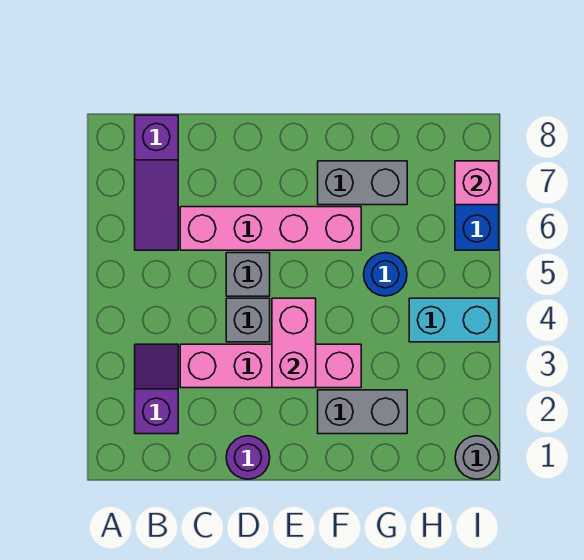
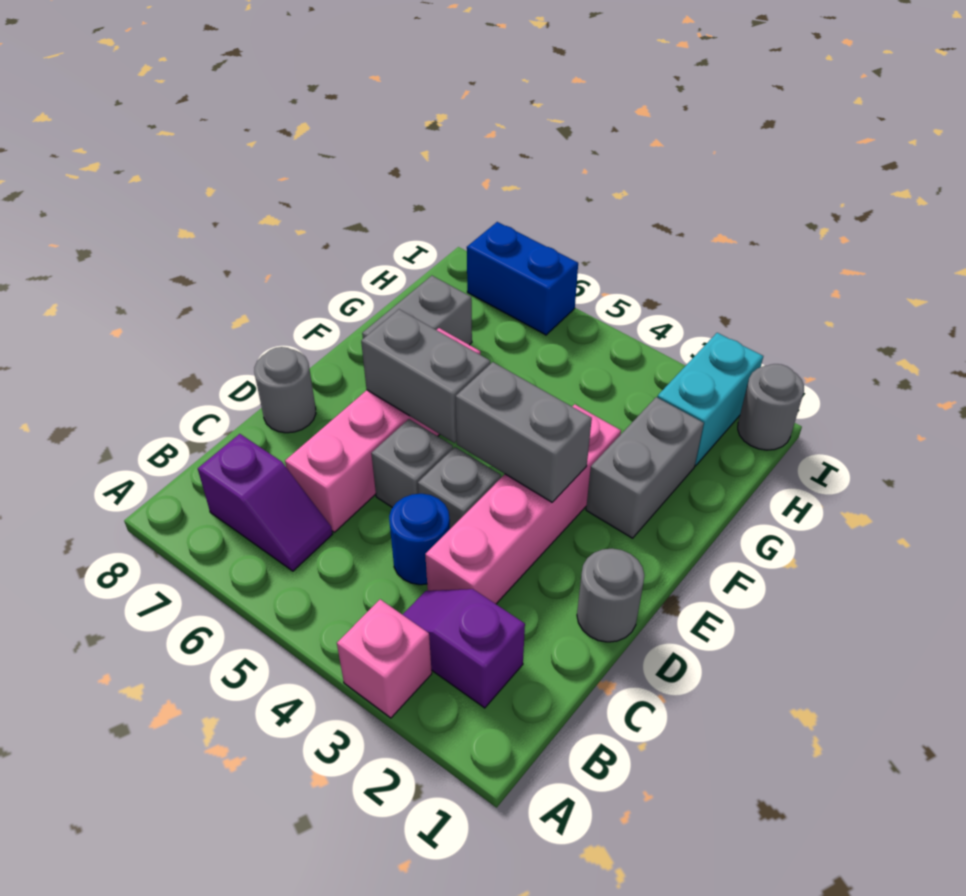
purple slope B6:B8 level 1 top 8 -> purple slope B6:B7 level 1 top 7
purple round brick D1 level 1 -> grey round brick D1 level 1
none -> grey round brick D8 level 1
pink brick E3:E4 level 2 -> grey brick E3:E4 level 2
none -> grey brick E5:E6 level 2
blue round brick G5 level 1 -> blue round brick C4 level 1
cyan brick H4:I4 level 1 -> cyan brick H2:I2 level 1
pink brick I7 level 2 -> pink brick A3 level 1

